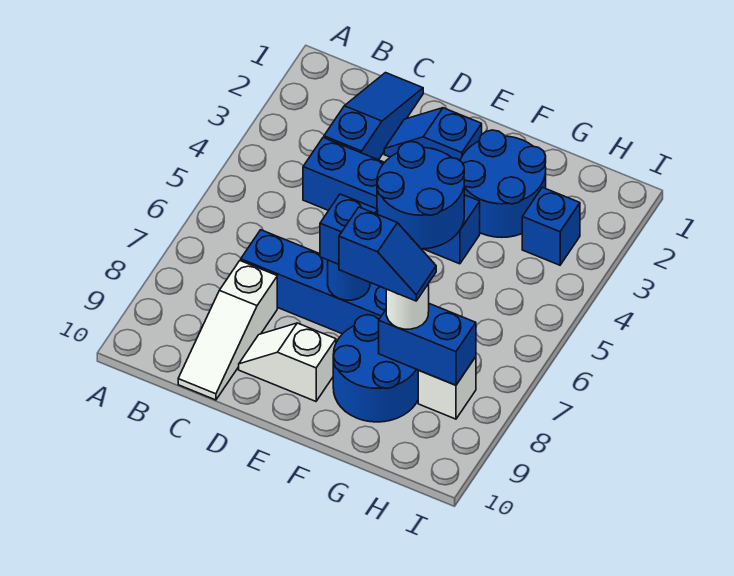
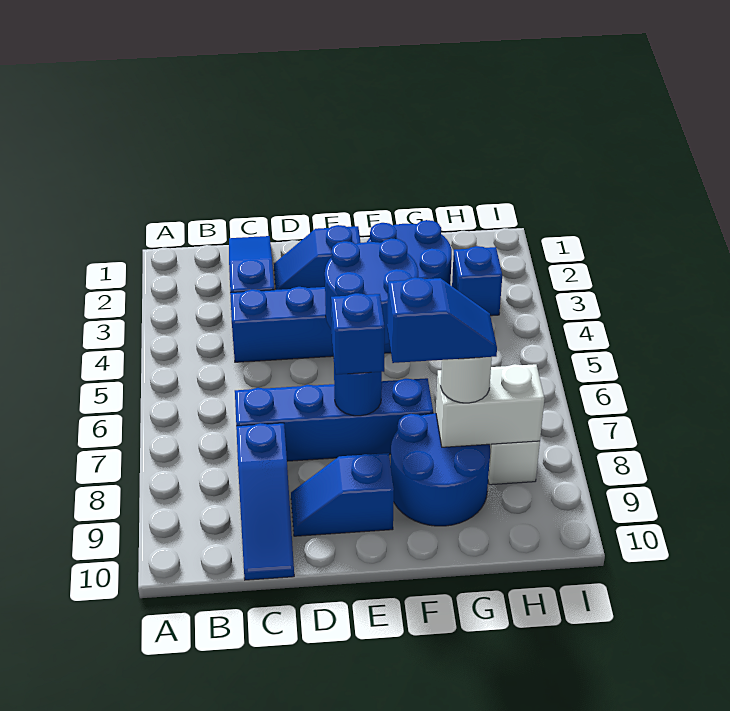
white slope C8:C10 level 1 top 8 -> blue slope C8:C10 level 1 top 8
white slope D9:E9 level 1 top E -> blue slope D9:E9 level 1 top E
blue brick G8:H8 level 2 -> white brick G8:H8 level 2

